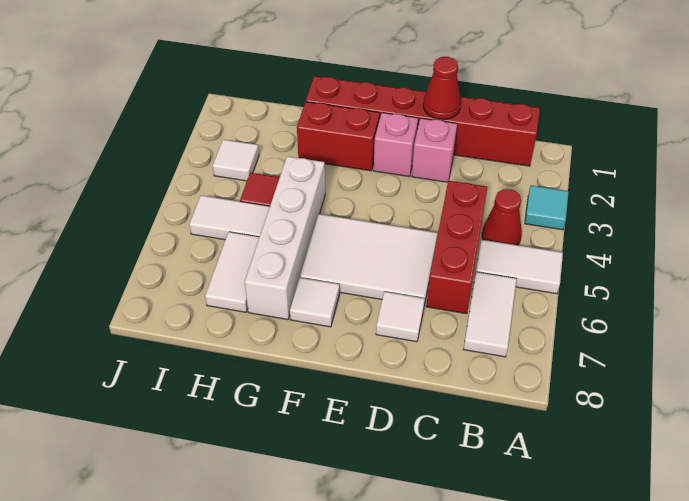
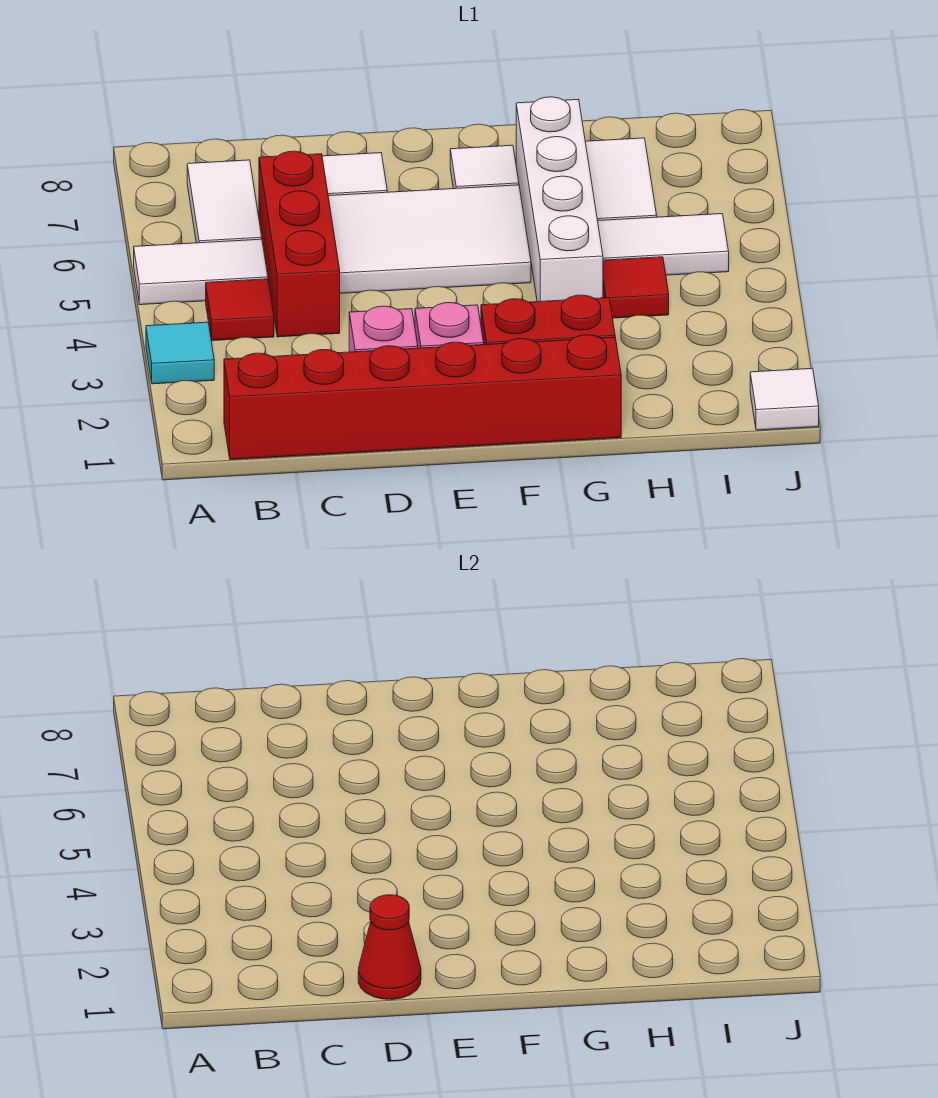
red cone B4 level 1 -> red tile B4 level 1
white tile I3 level 1 -> white tile J1 level 1

